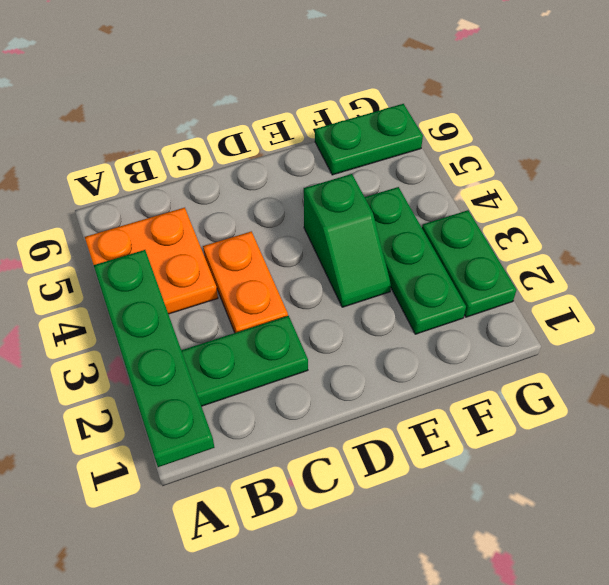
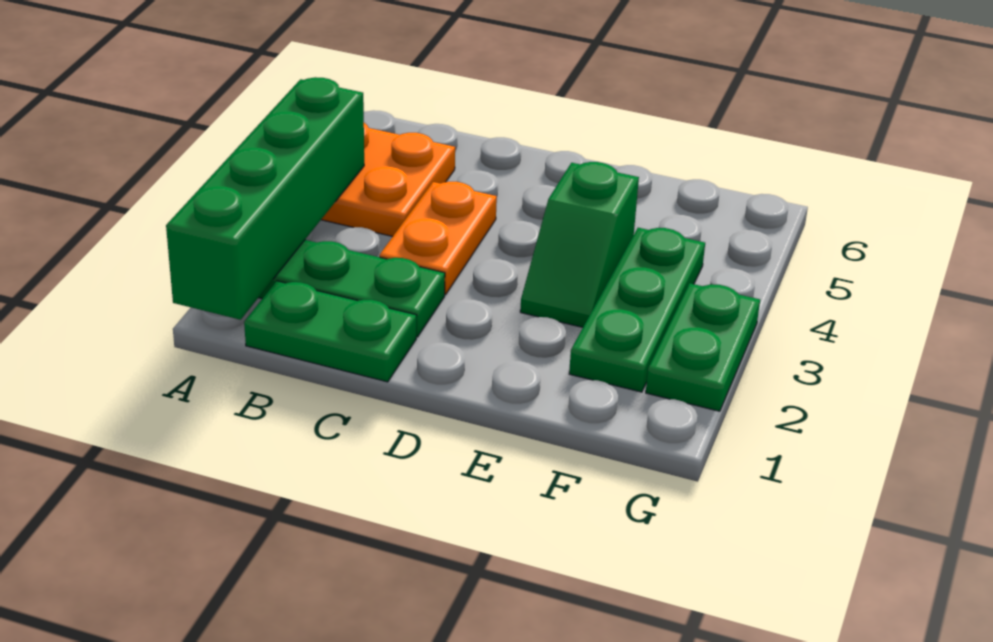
green plate A1:A4 level 2 -> green brick A1:A4 level 2
green plate F6:G6 level 1 -> green plate B1:C1 level 1

